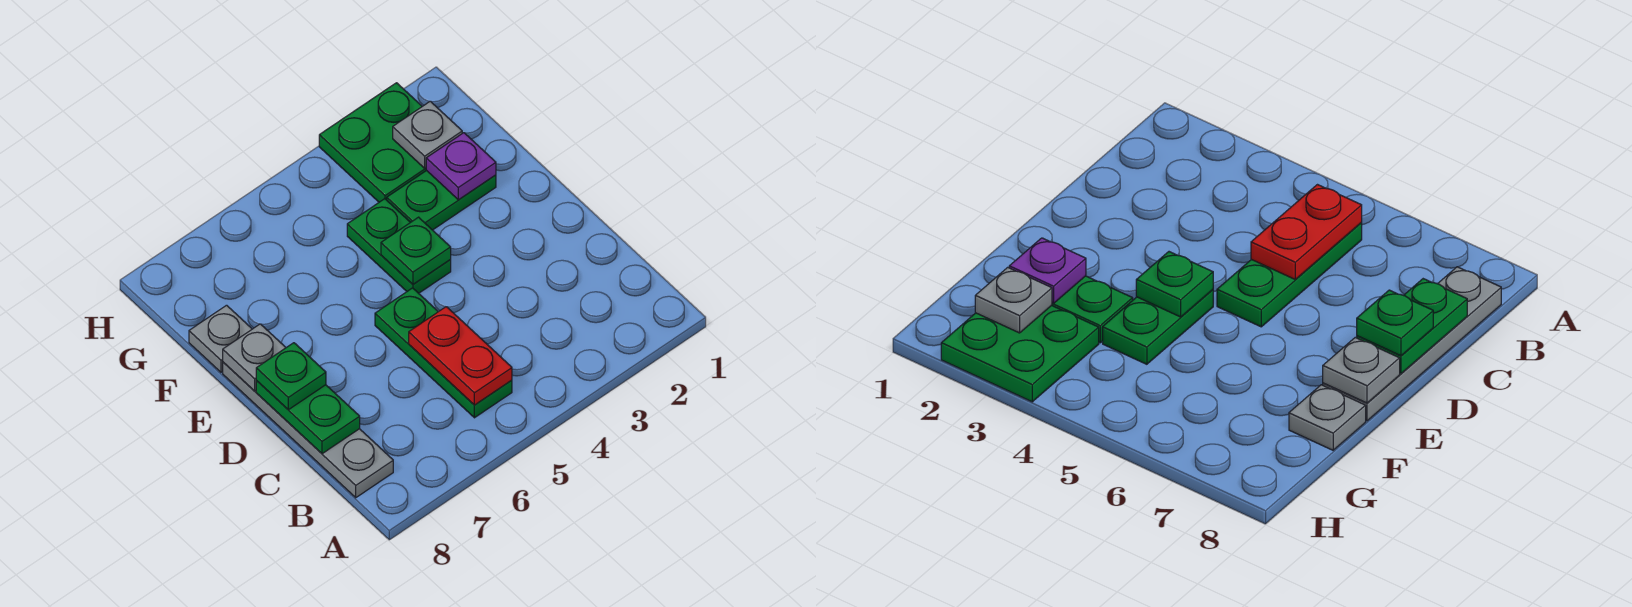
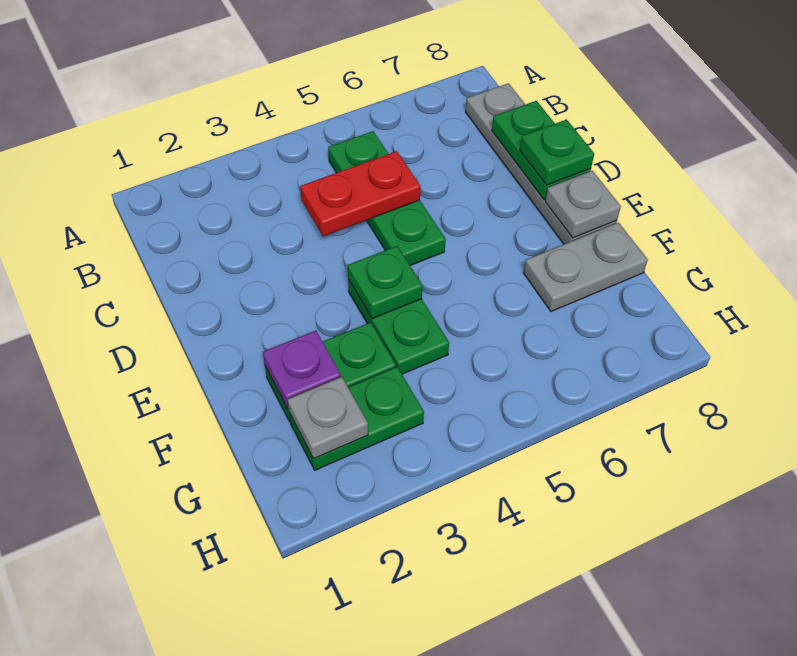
red plate B5:C5 level 2 -> red plate C4:C5 level 2
grey plate F8 level 1 -> grey plate F7:F8 level 1
green plate G2:H3 level 1 -> green plate G2:G3 level 1

